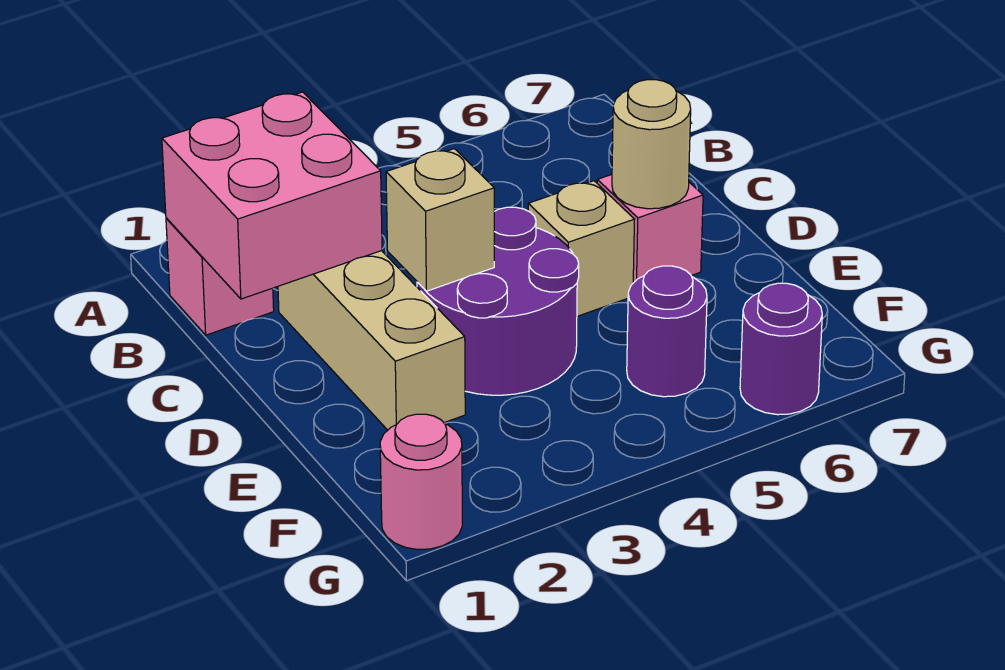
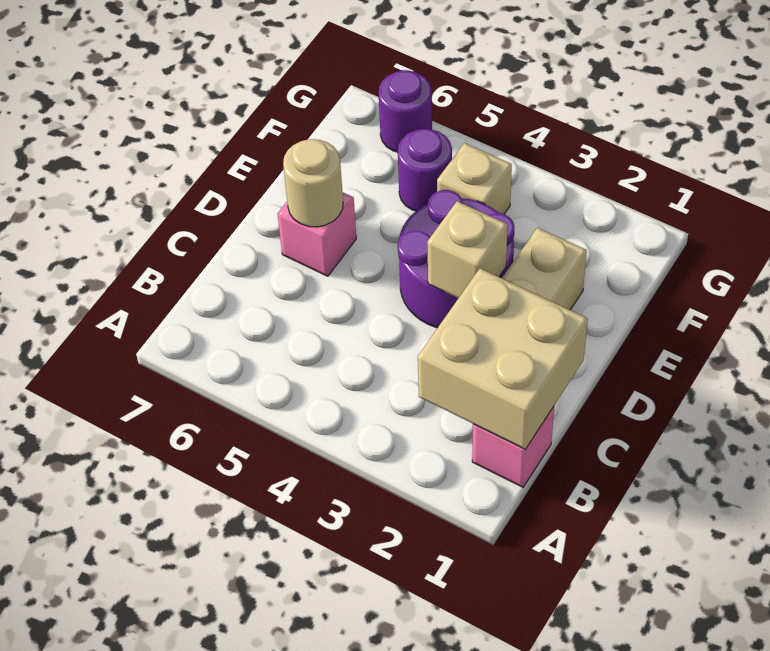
pink brick B1:C2 level 2 -> tan brick B1:C2 level 2
tan brick D5 level 1 -> tan brick F4 level 1
pink round brick G1 level 1 -> none

